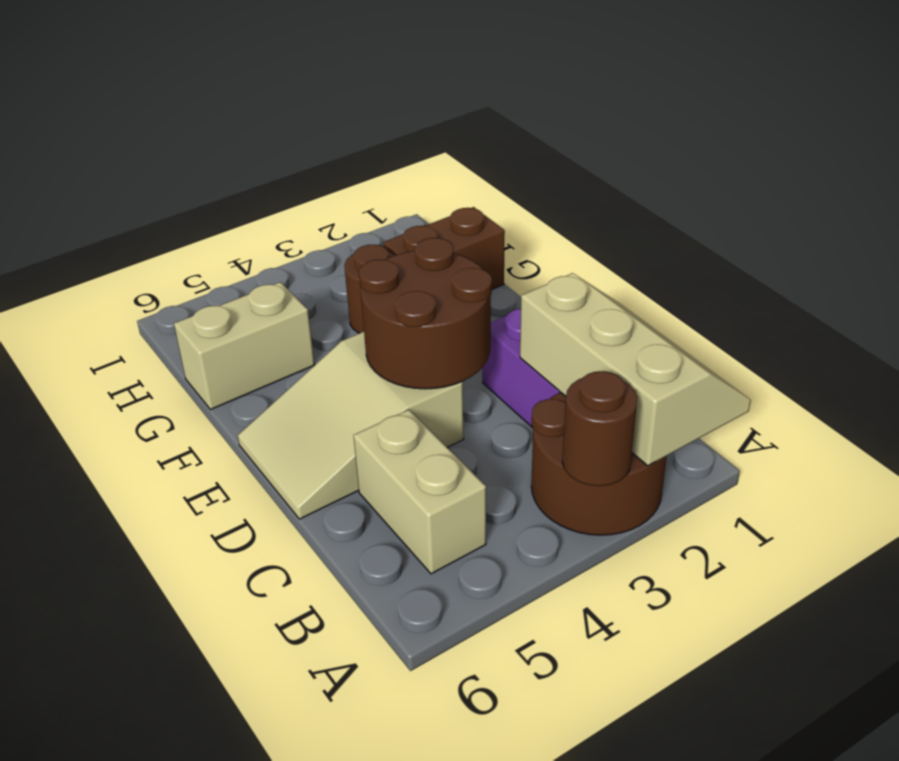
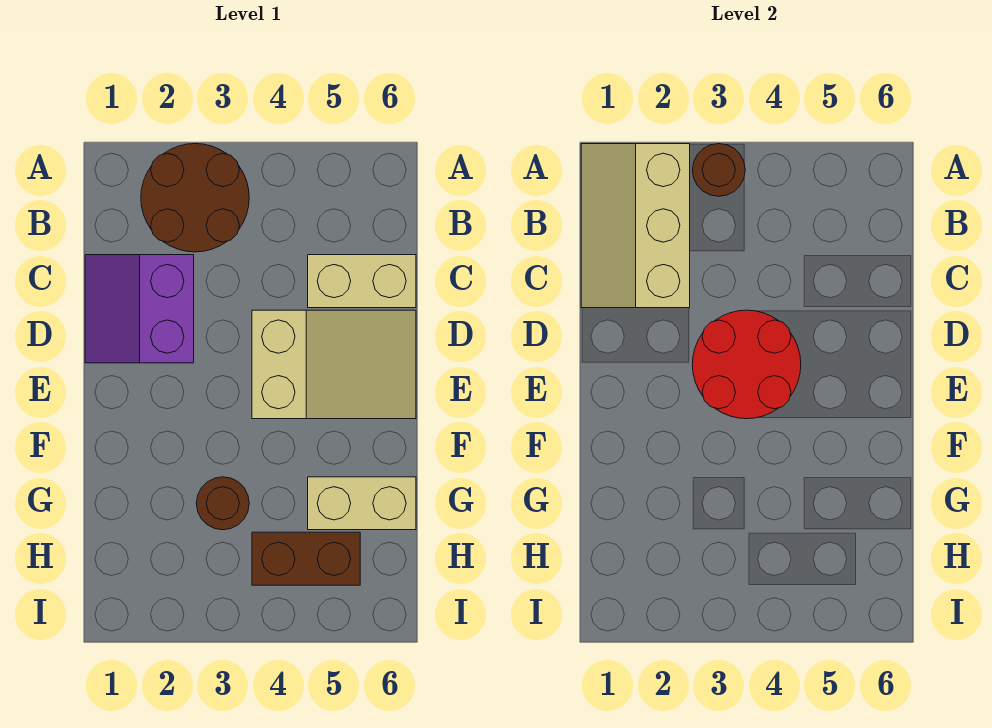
tan brick B5:C5 level 1 -> tan brick C5:C6 level 1
brown round brick D3:E4 level 2 -> red round brick D3:E4 level 2
brown brick G1:G2 level 1 -> brown brick H4:H5 level 1

